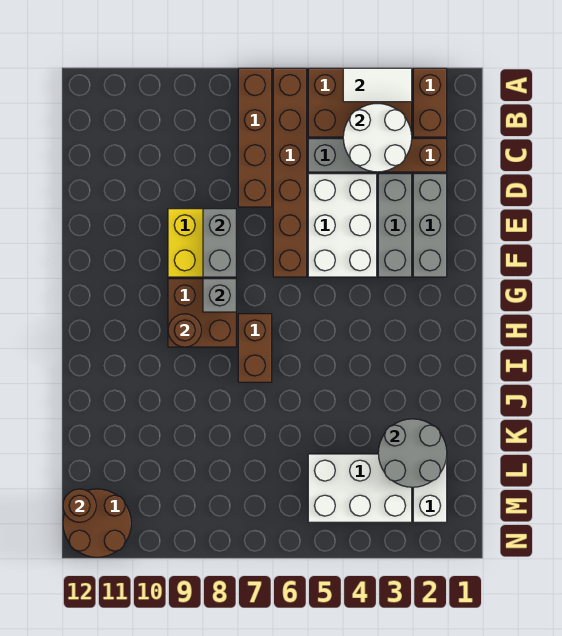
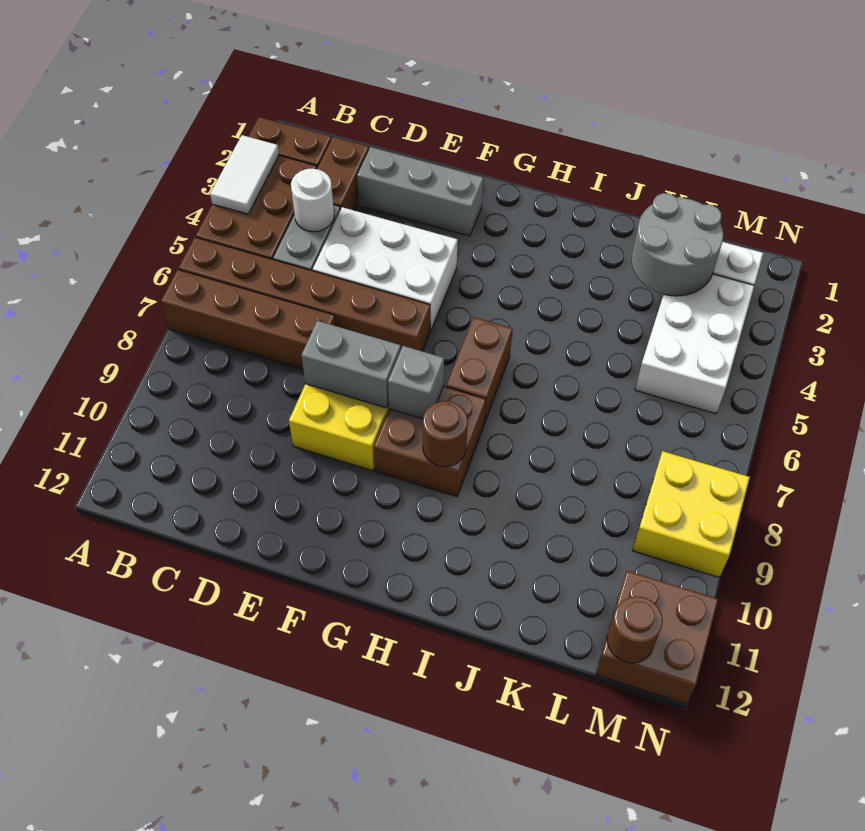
white round brick B3:C4 level 2 -> white round brick C4 level 2
grey brick D3:F3 level 1 -> none
brown brick H7:I7 level 1 -> brown brick H6:H7 level 1
none -> yellow brick M8:N9 level 1
brown round brick M11:N12 level 1 -> brown brick M11:N12 level 1

